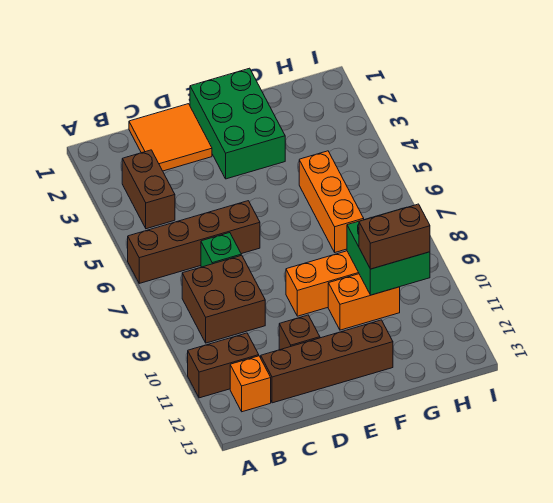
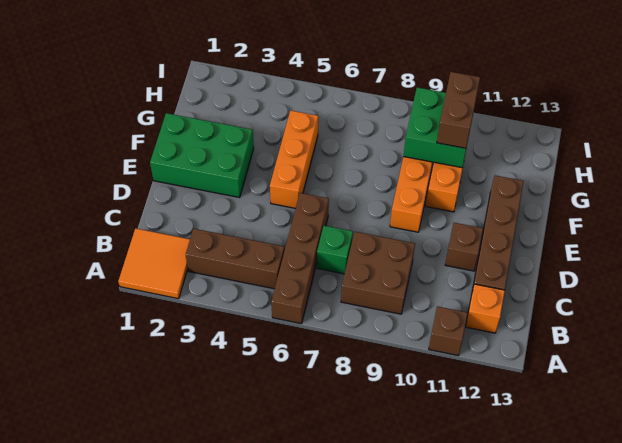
brown brick A11:B11 level 1 -> brown brick A11 level 1
brown brick B3:B4 level 1 -> brown brick B3:B5 level 1
orange tile C1:D2 level 1 -> orange tile A1:B2 level 1
orange brick G5:G7 level 1 -> orange brick E5:G5 level 1

